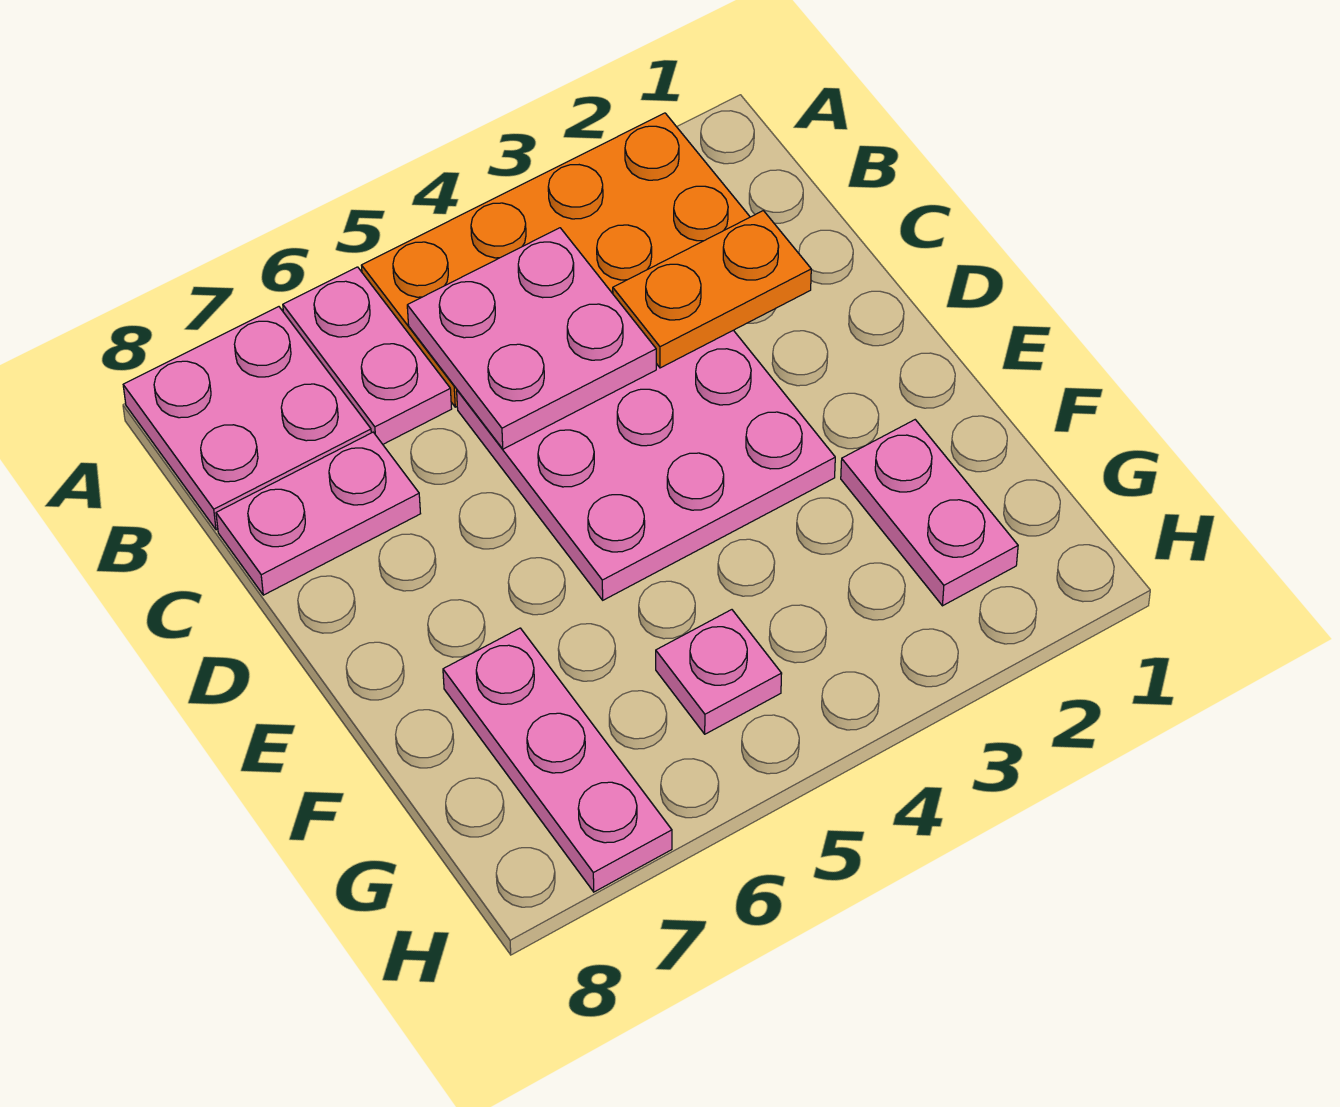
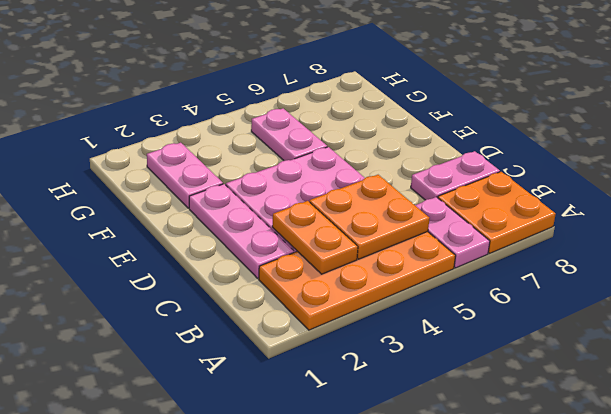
pink plate A7:B8 level 1 -> orange plate A7:B8 level 1
pink plate B4:C5 level 2 -> orange plate B4:C5 level 2
orange plate C2:C3 level 2 -> orange plate B3:C3 level 2
pink plate F7:H7 level 1 -> pink plate C2:E2 level 1
pink plate G5 level 1 -> pink plate F5:G5 level 1

